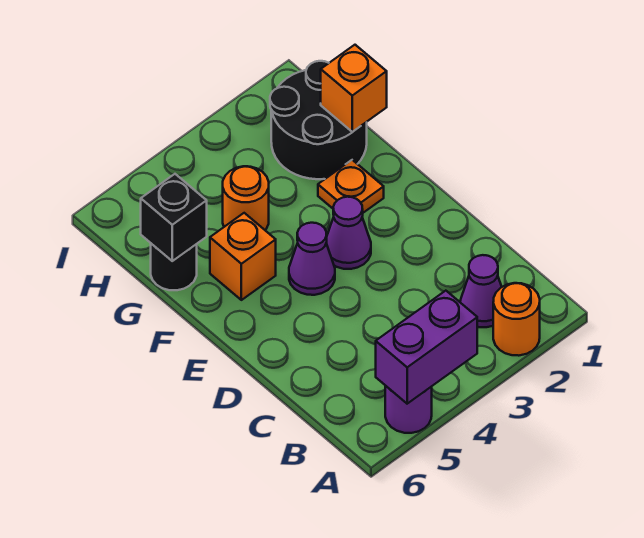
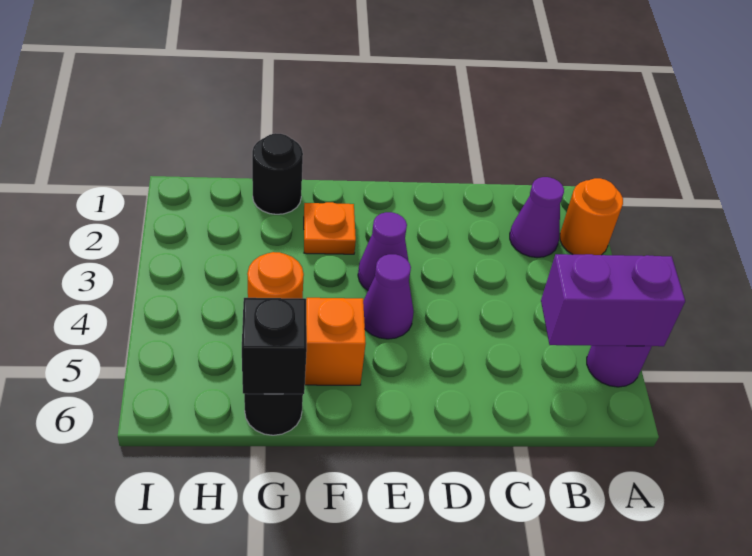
purple brick A4:A5 level 2 -> purple brick A5:B5 level 2
black round brick G1:H2 level 1 -> black round brick G1 level 1
orange brick G1 level 2 -> none

